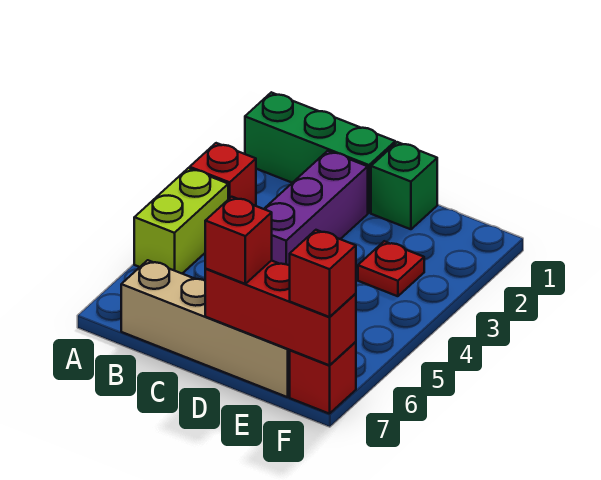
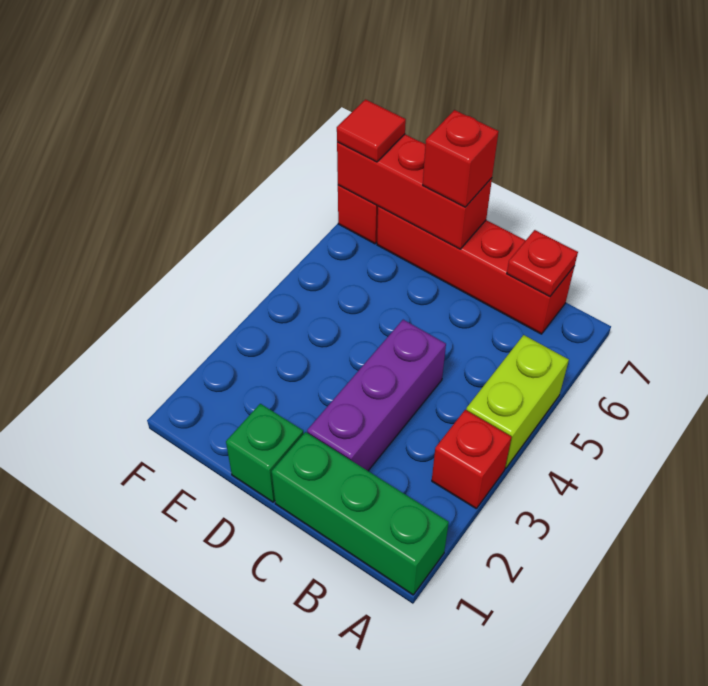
tan brick B7:E7 level 1 -> red brick B7:E7 level 1
red plate E3 level 1 -> red plate B7 level 2
red brick F7 level 3 -> red tile F7 level 3

